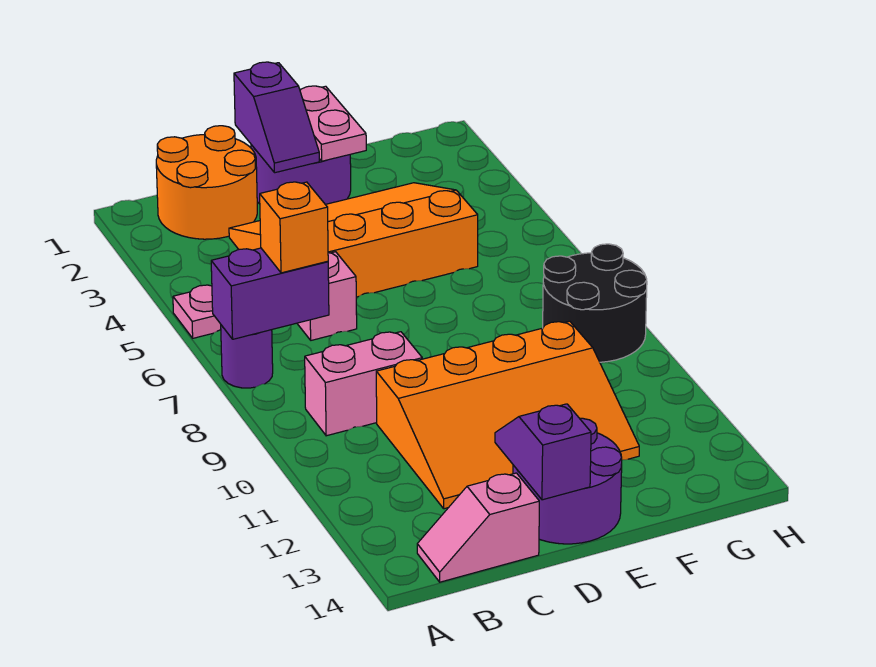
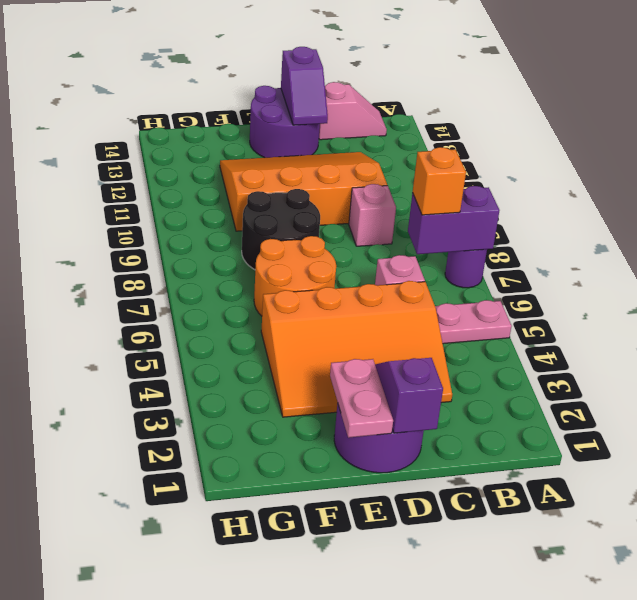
orange round brick B1:C2 level 1 -> orange round brick E6:F7 level 1
pink brick B9:C9 level 1 -> pink brick C9 level 1
black round brick G8:H9 level 1 -> black round brick E8:F9 level 1

